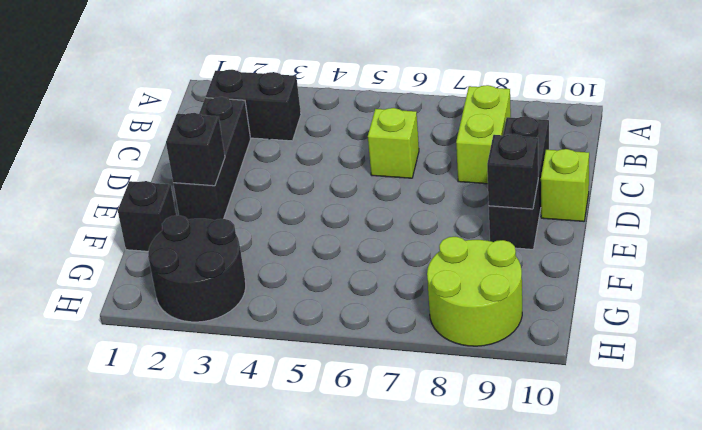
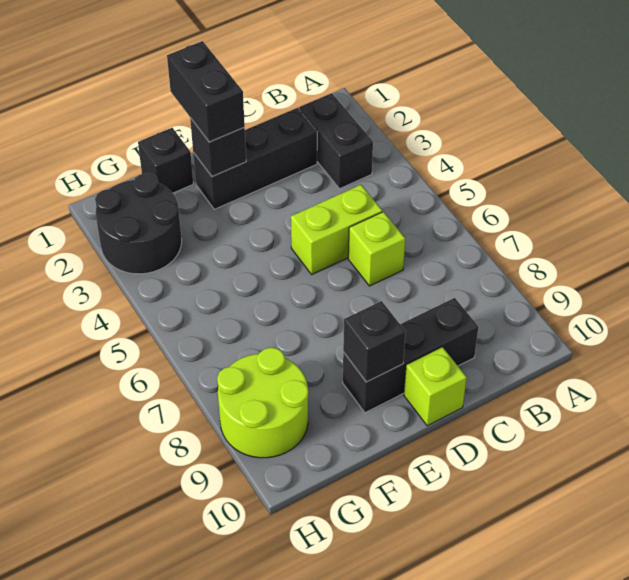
lime brick B8:C8 level 1 -> lime brick C5:D5 level 1
none -> black brick E1:E2 level 3

